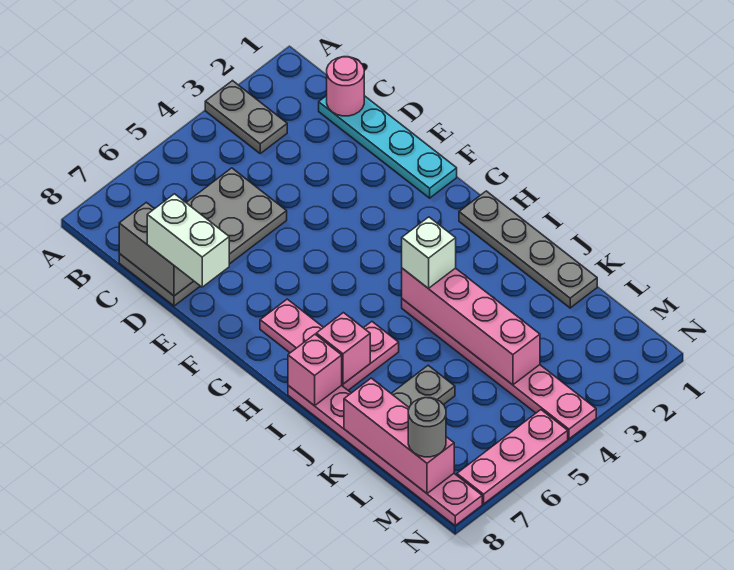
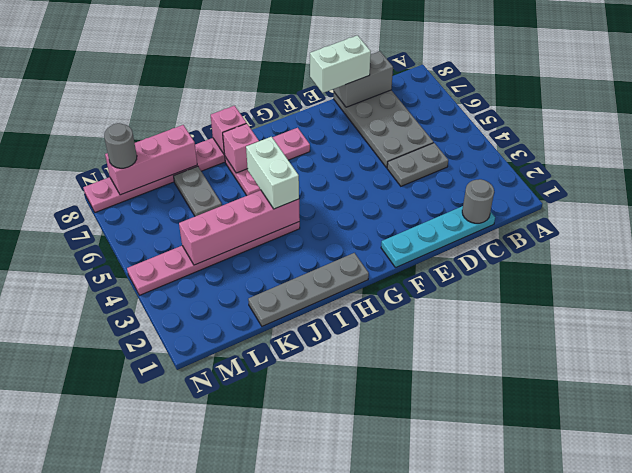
grey plate A3:B3 level 1 -> grey plate C4:D4 level 1
pink round brick C1 level 2 -> grey round brick C1 level 2
white brick I4 level 3 -> white brick I4:I5 level 3
pink plate N5:N7 level 1 -> none

